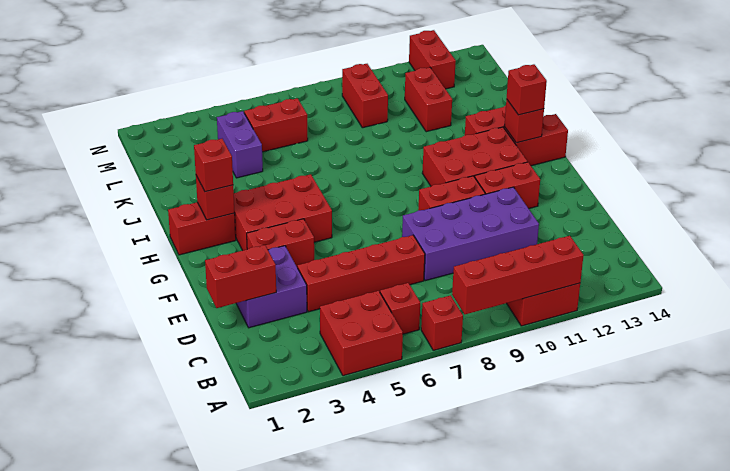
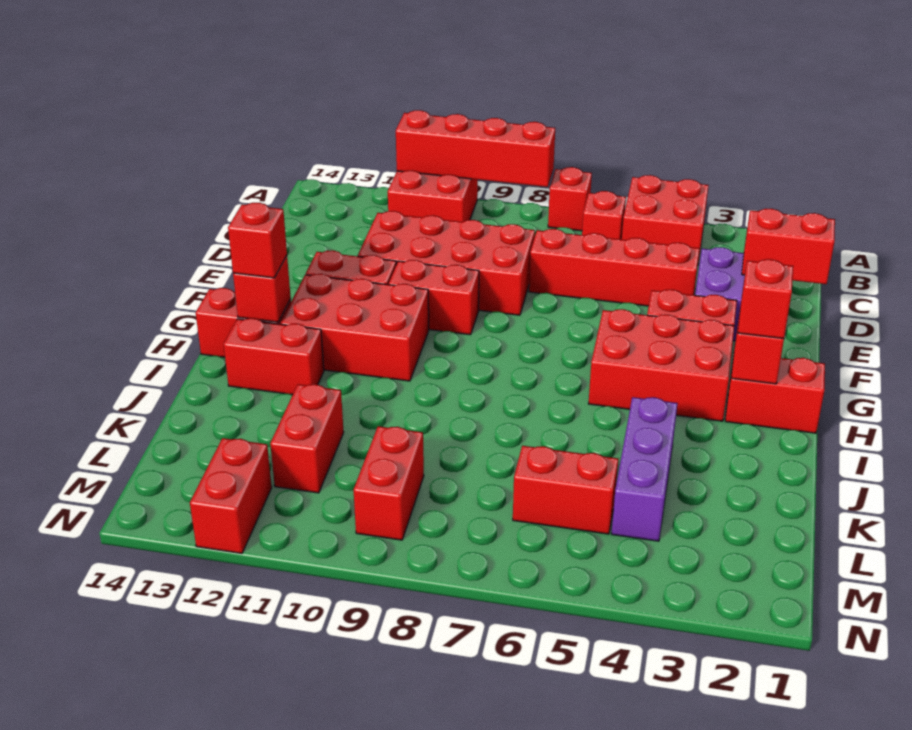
purple brick D8:E11 level 1 -> red brick D8:E11 level 1
purple brick K4:L4 level 1 -> purple brick J4:L4 level 1

